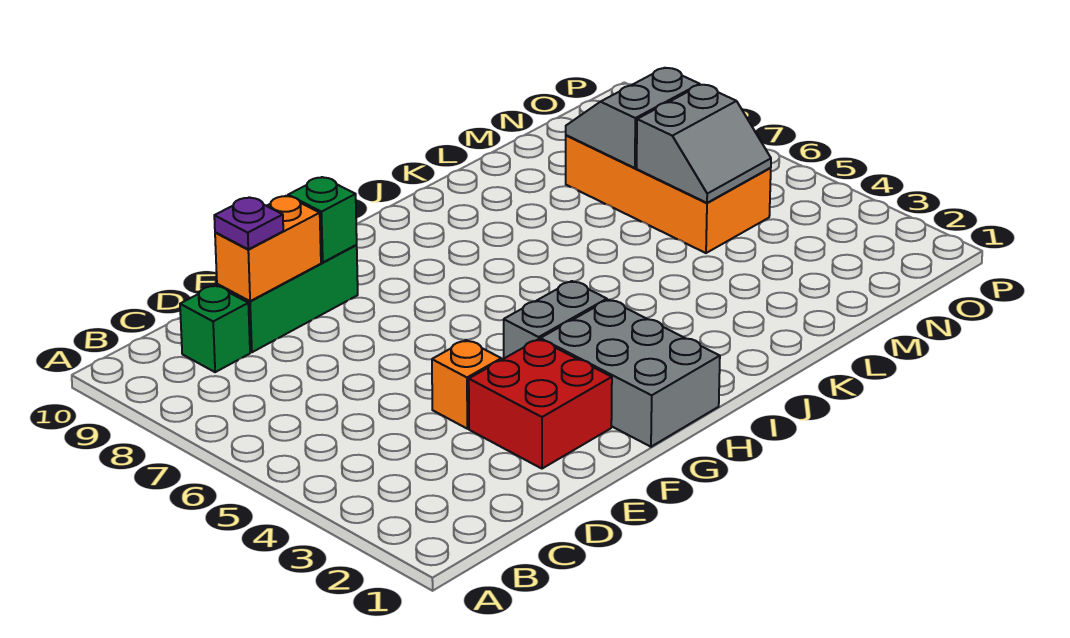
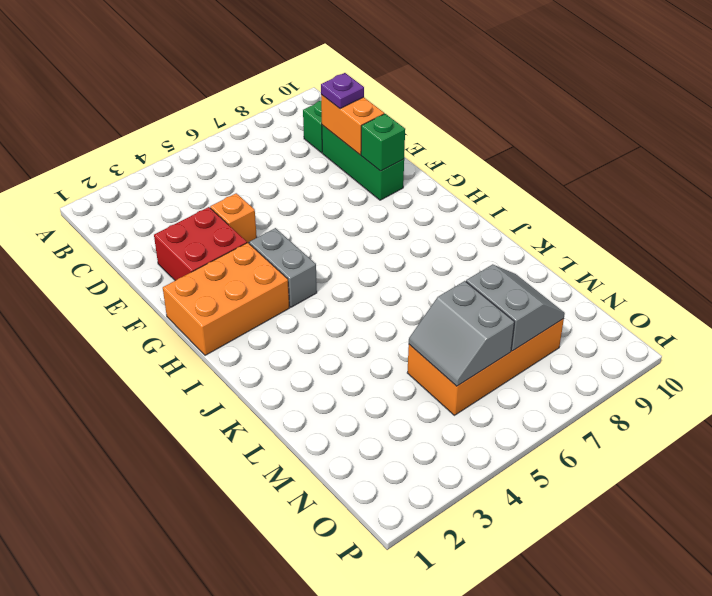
grey brick G1:H3 level 1 -> orange brick G1:H3 level 1

